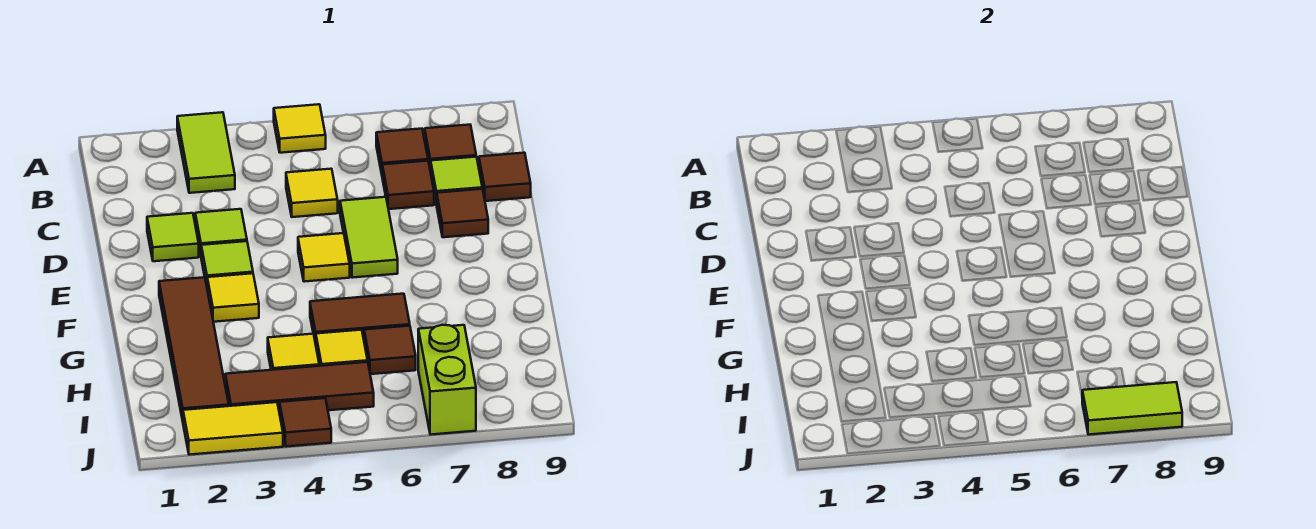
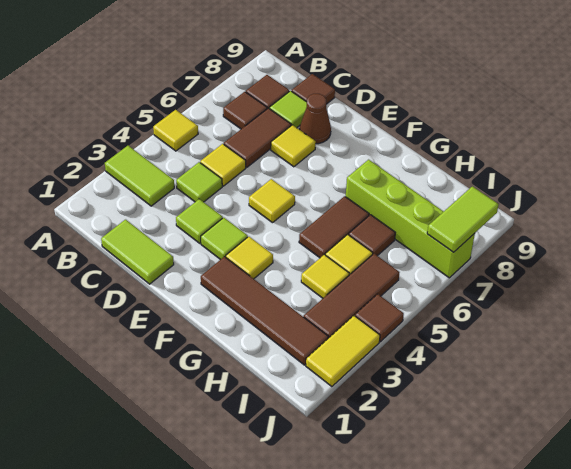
brown tile C7 level 1 -> brown tile C6:C7 level 1
lime tile D2 level 1 -> lime tile C4 level 1
lime tile D6:E6 level 1 -> lime tile C1:D1 level 1
none -> yellow tile D7 level 1
brown tile D8 level 1 -> brown cone D8 level 1
lime brick I7:J7 level 1 -> lime brick G7:J7 level 1

